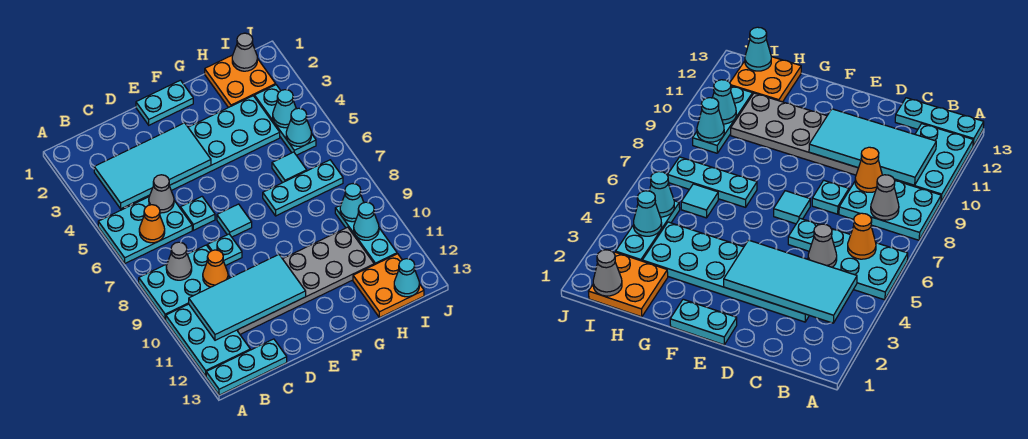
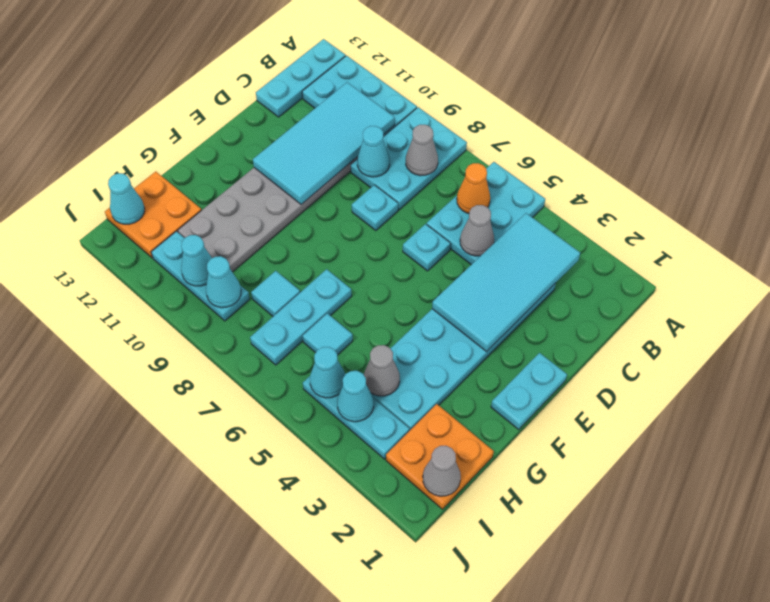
orange cone C9 level 2 -> cyan cone C9 level 2
cyan tile E7 level 1 -> cyan tile H8 level 1
none -> grey cone H4 level 2

